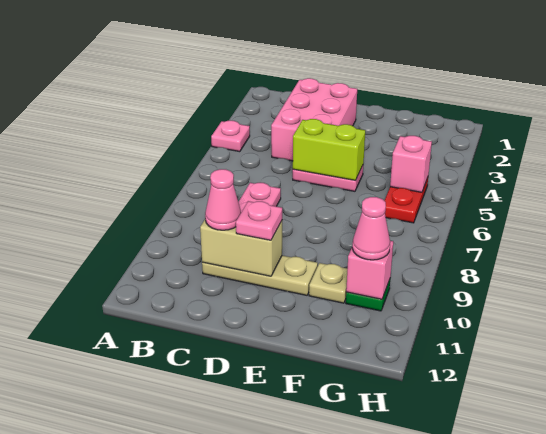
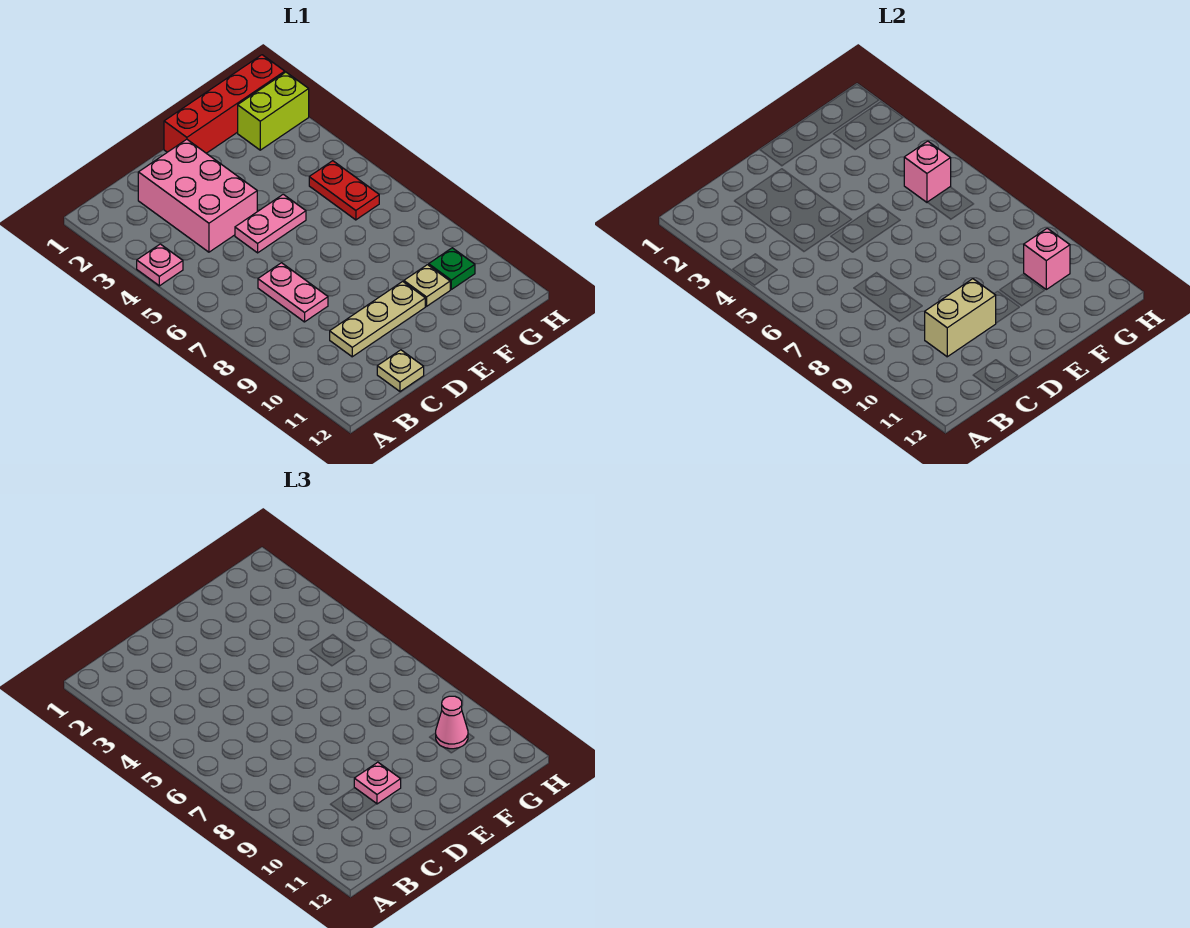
pink cone C10 level 3 -> none
none -> tan plate C12 level 1
lime brick D5:E5 level 2 -> lime brick G2:H2 level 1
none -> red brick E1:H1 level 1

